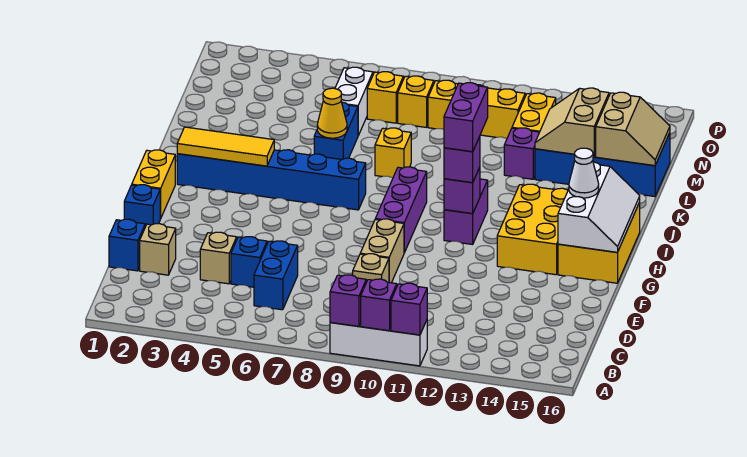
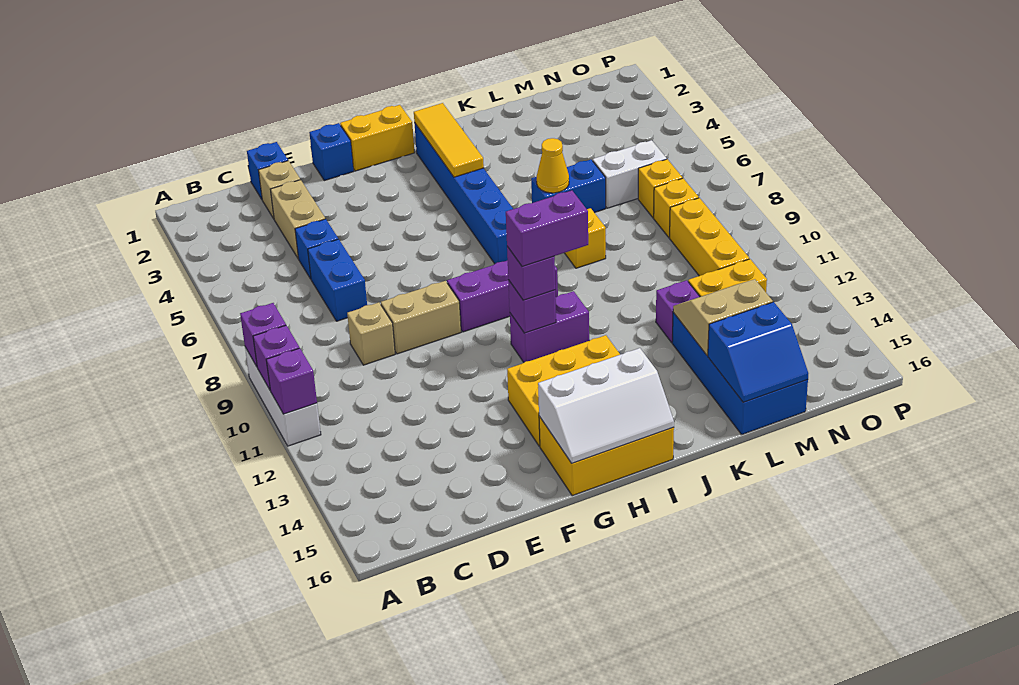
blue brick C6:D6 level 1 -> blue brick D6:D7 level 1
tan brick D4 level 1 -> tan brick D3:D4 level 1
white cone H15 level 3 -> none
tan slope L15:M16 level 2 top 15 -> blue slope L15:M16 level 2 top 15

